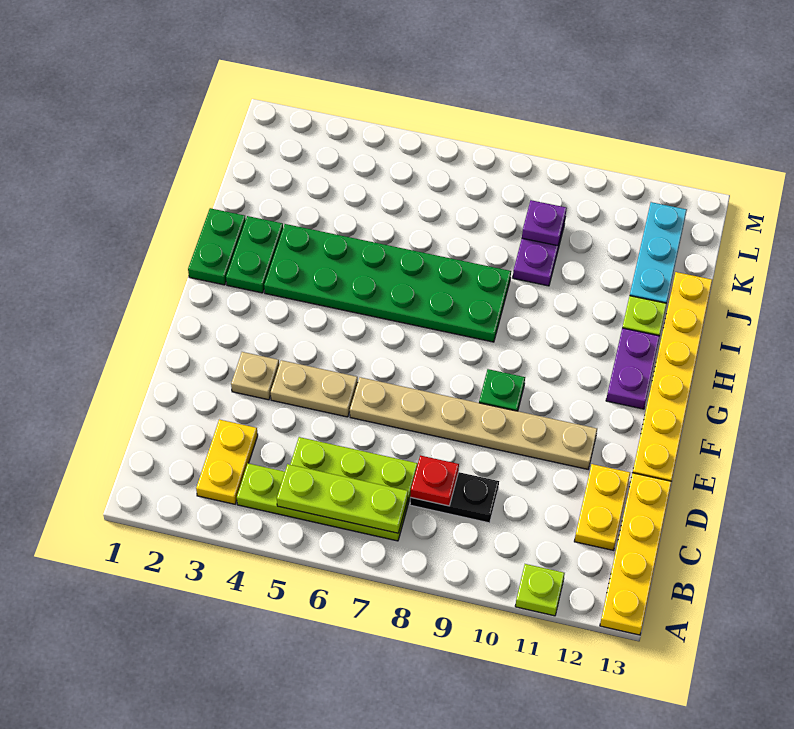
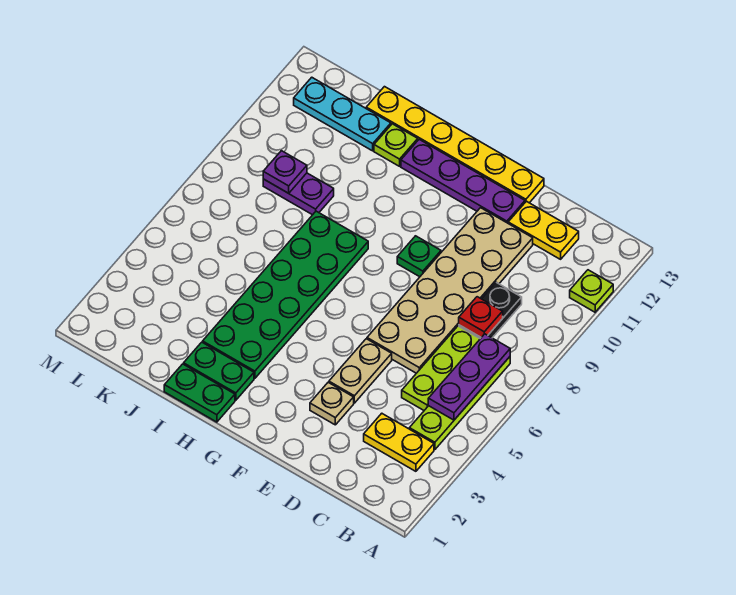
yellow plate A13:D13 level 1 -> none
lime plate B5:B7 level 2 -> purple plate B5:B7 level 2
tan plate E6:E11 level 1 -> tan plate D6:E11 level 1
purple plate G12:H12 level 1 -> purple plate E12:H12 level 1

